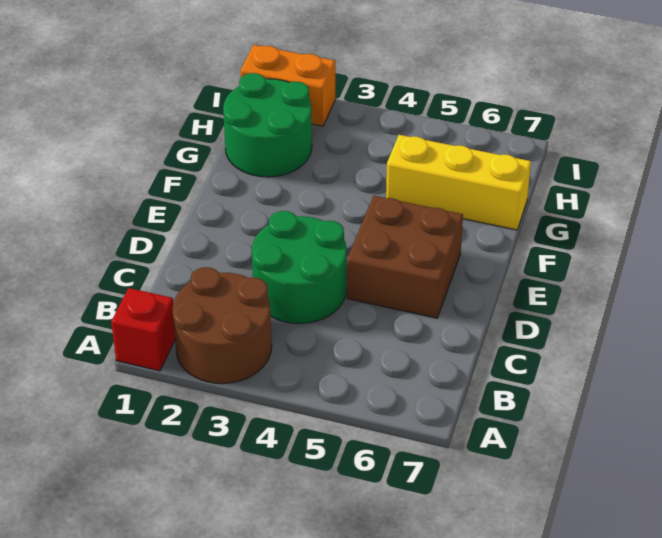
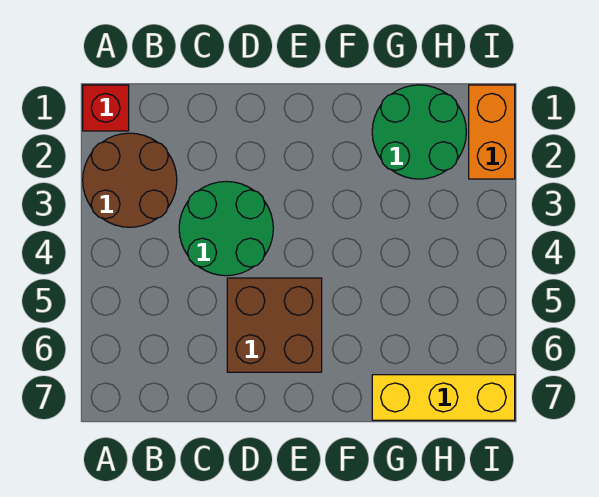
yellow brick G5:G7 level 1 -> yellow brick G7:I7 level 1

